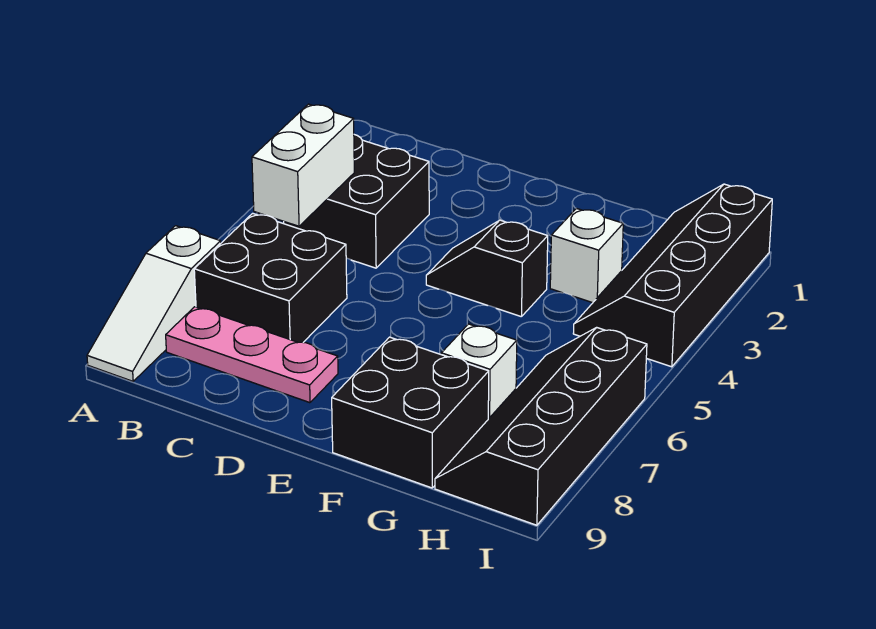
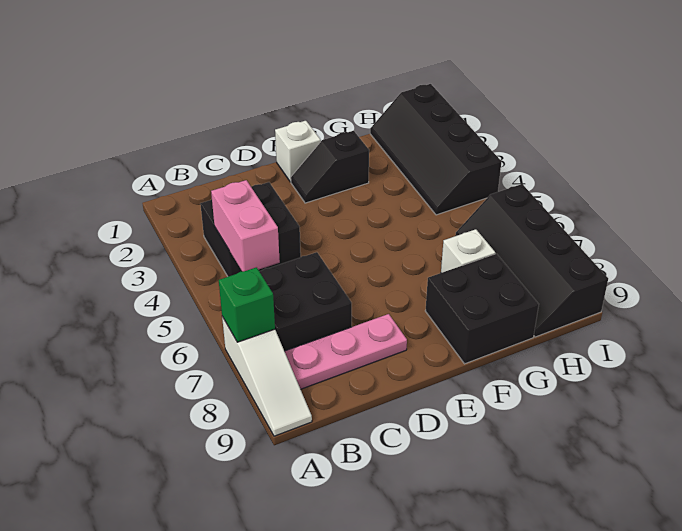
none -> green brick A7 level 2
white brick B4:B5 level 2 -> pink brick B4:B5 level 2
black slope E4:F4 level 1 top F -> black slope E2:F2 level 1 top F
white brick G3 level 1 -> white brick E1 level 1

